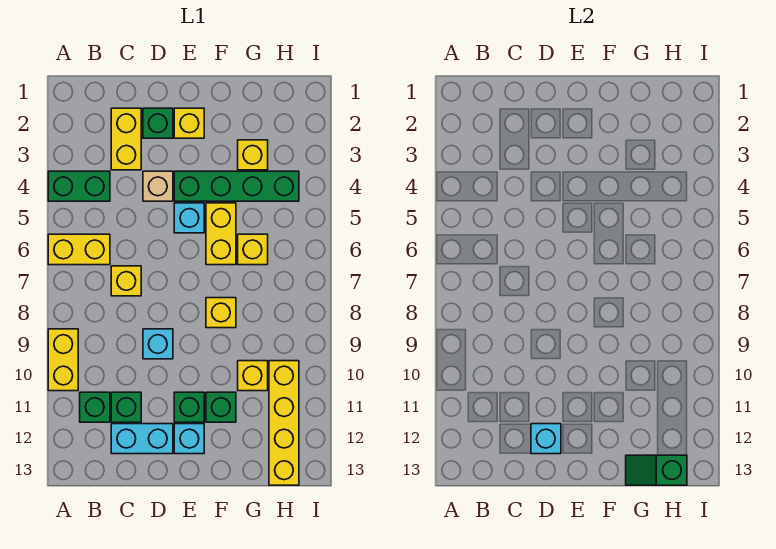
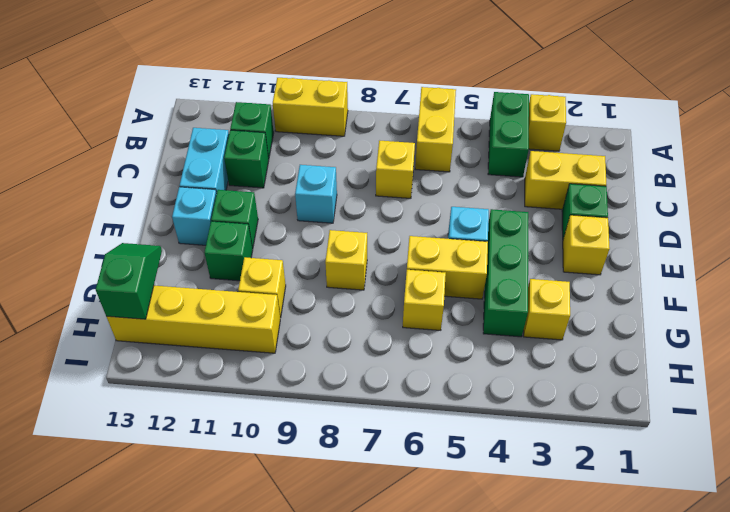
none -> yellow brick A3 level 1
tan brick D4 level 1 -> none
cyan brick D12 level 2 -> none
green brick E4:H4 level 1 -> green brick E4:G4 level 1

